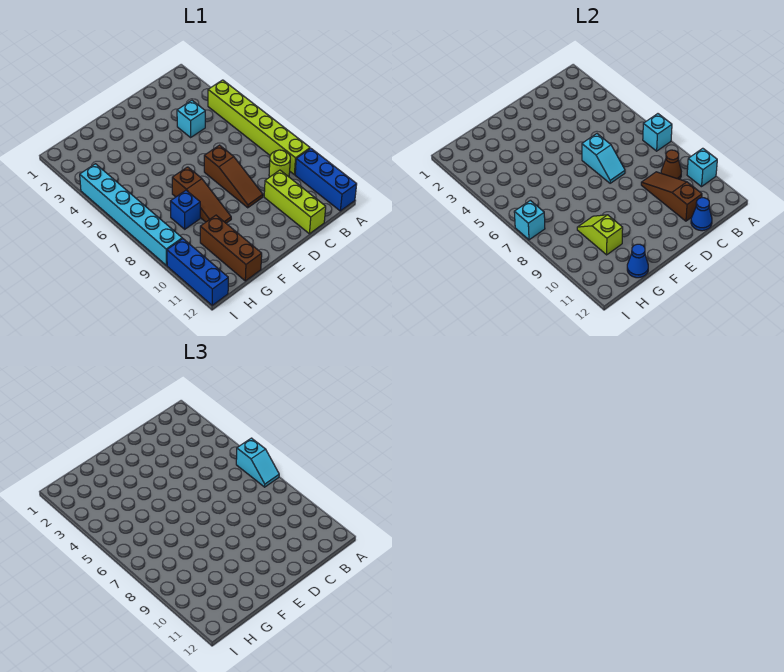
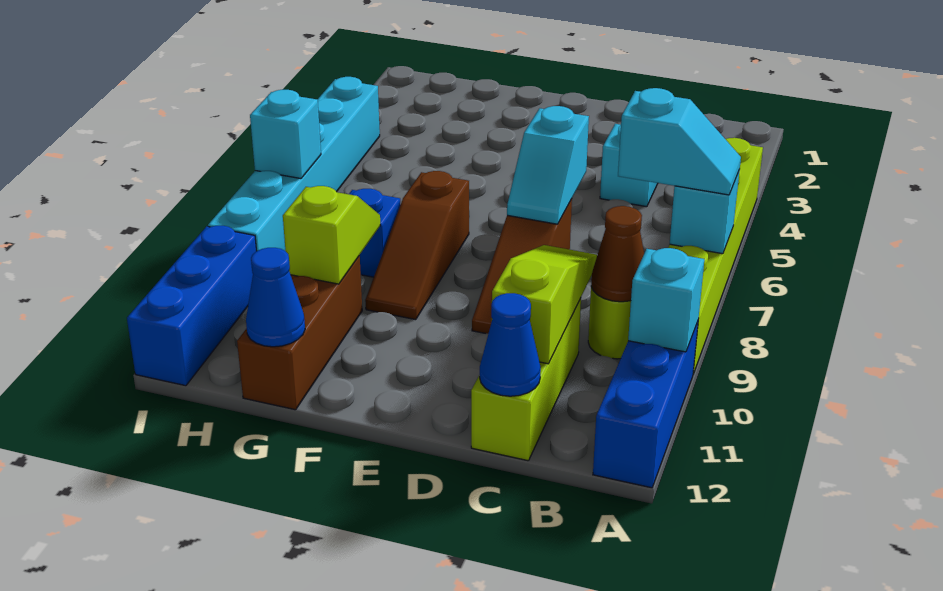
cyan slope A6:A7 level 3 top 6 -> cyan slope A7:B7 level 3 top B
brown slope C9:C11 level 2 top 11 -> lime slope C9:C11 level 2 top 11

